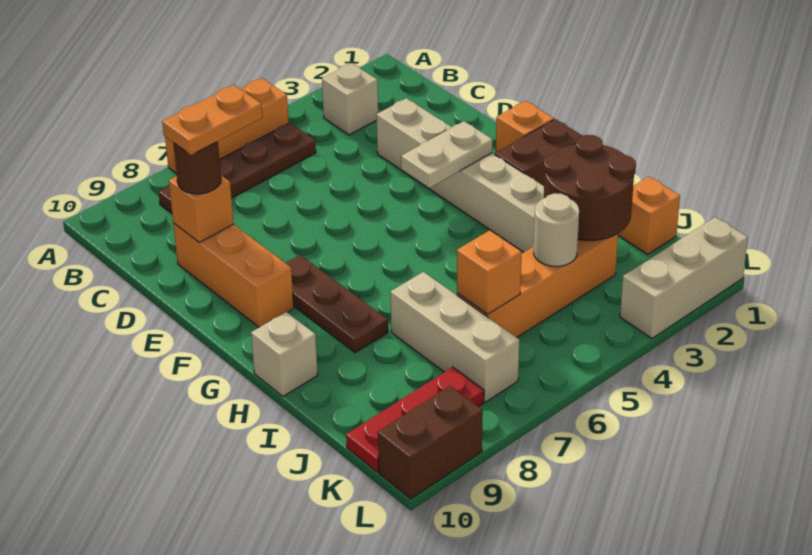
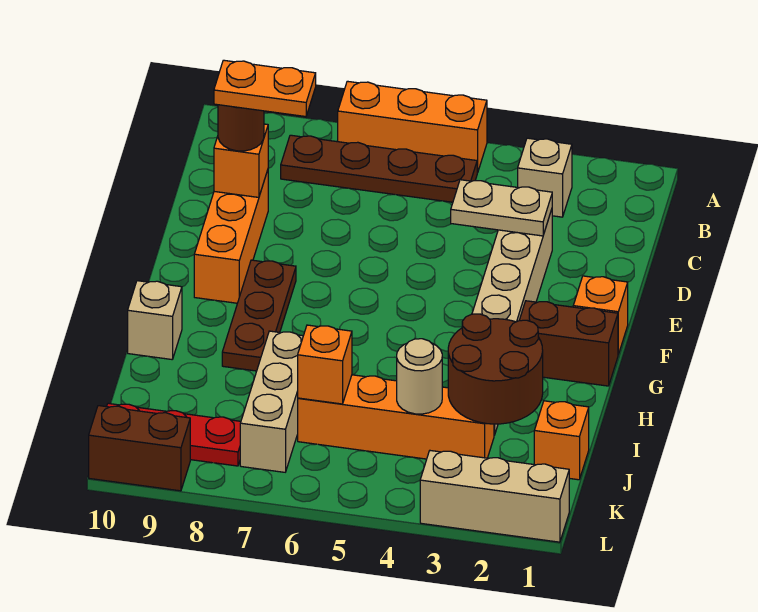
tan plate F3:F4 level 2 -> tan plate D3:D4 level 2

